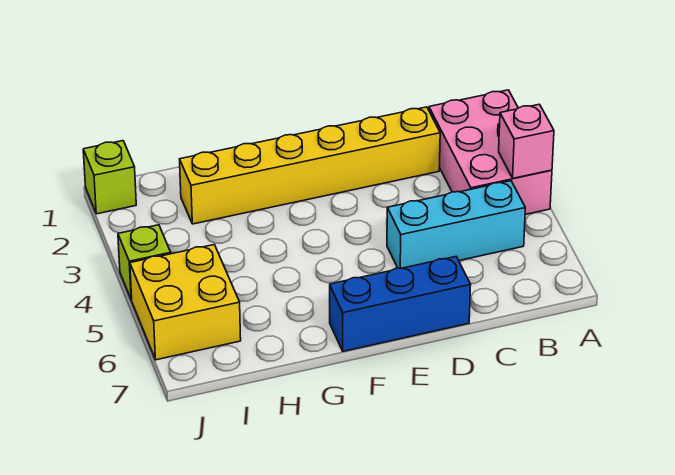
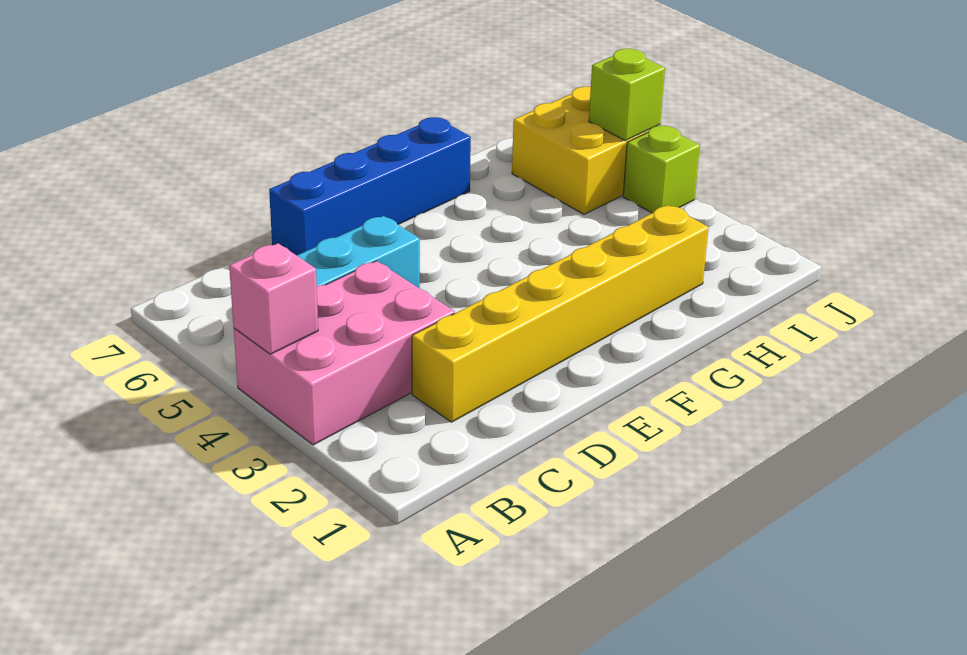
pink brick A2:B4 level 1 -> pink brick A3:C4 level 1
blue brick D7:F7 level 1 -> blue brick D7:G7 level 1
lime brick J1 level 1 -> lime brick J5 level 2

